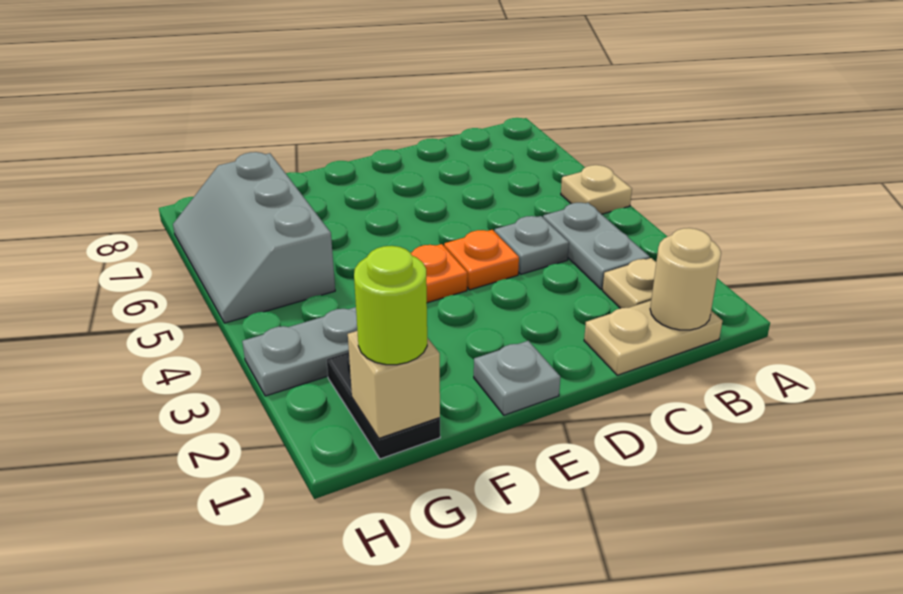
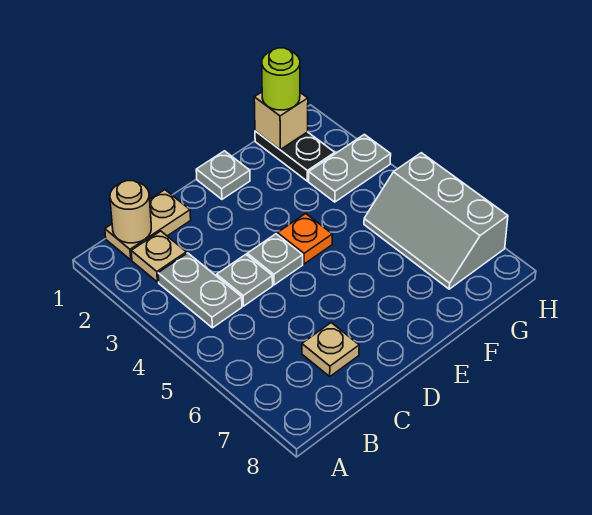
tan plate A5 level 1 -> tan plate C7 level 1
orange plate D4 level 1 -> grey plate D4 level 1
grey slope G5:H7 level 1 top G -> grey slope G5:H7 level 1 top H

